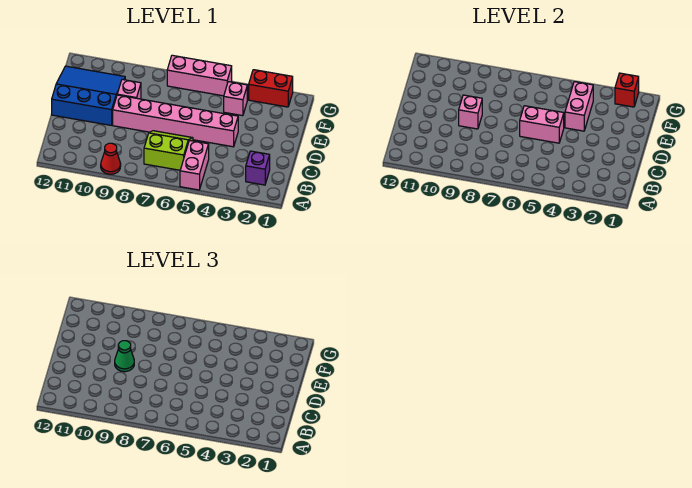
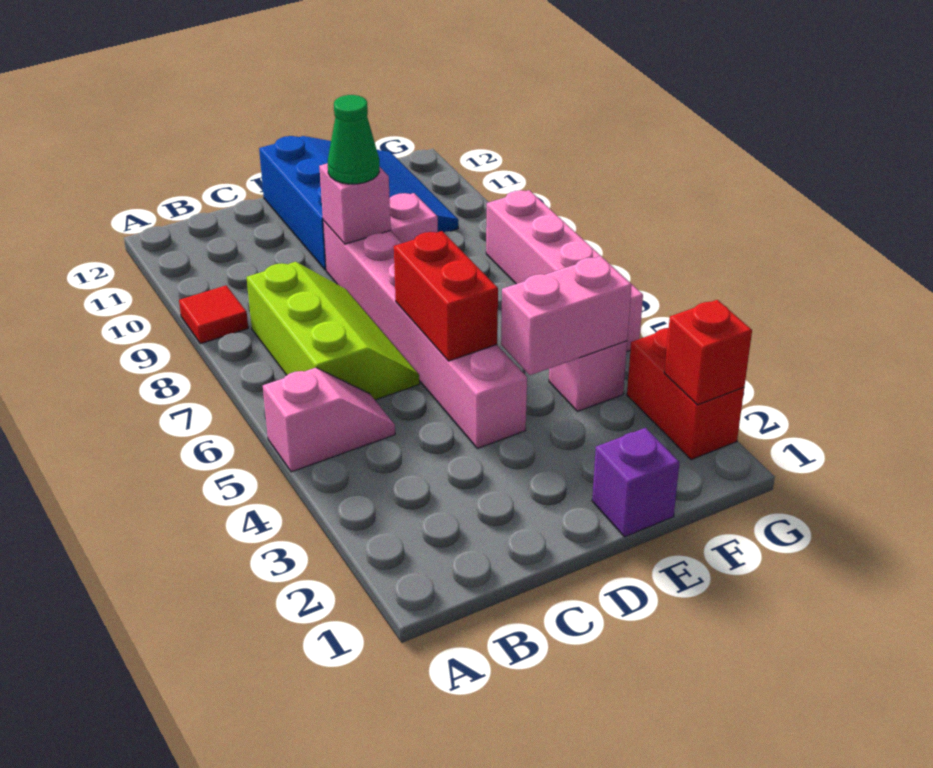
pink brick A5:B5 level 1 -> pink slope A5:B5 level 1 top A
red cone A9 level 1 -> red tile A9 level 1
purple brick B2 level 1 -> purple brick E1 level 1
lime slope B6:C7 level 1 top B -> lime slope B6:C8 level 1 top B
pink brick D5:D6 level 2 -> red brick D5:D6 level 2
pink brick G5:G7 level 1 -> pink brick G5:G8 level 1

